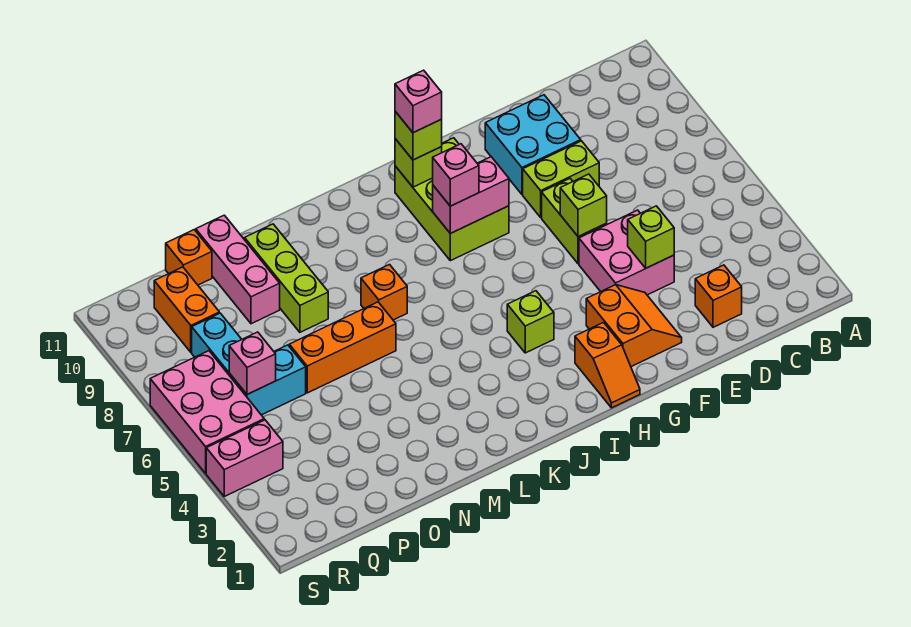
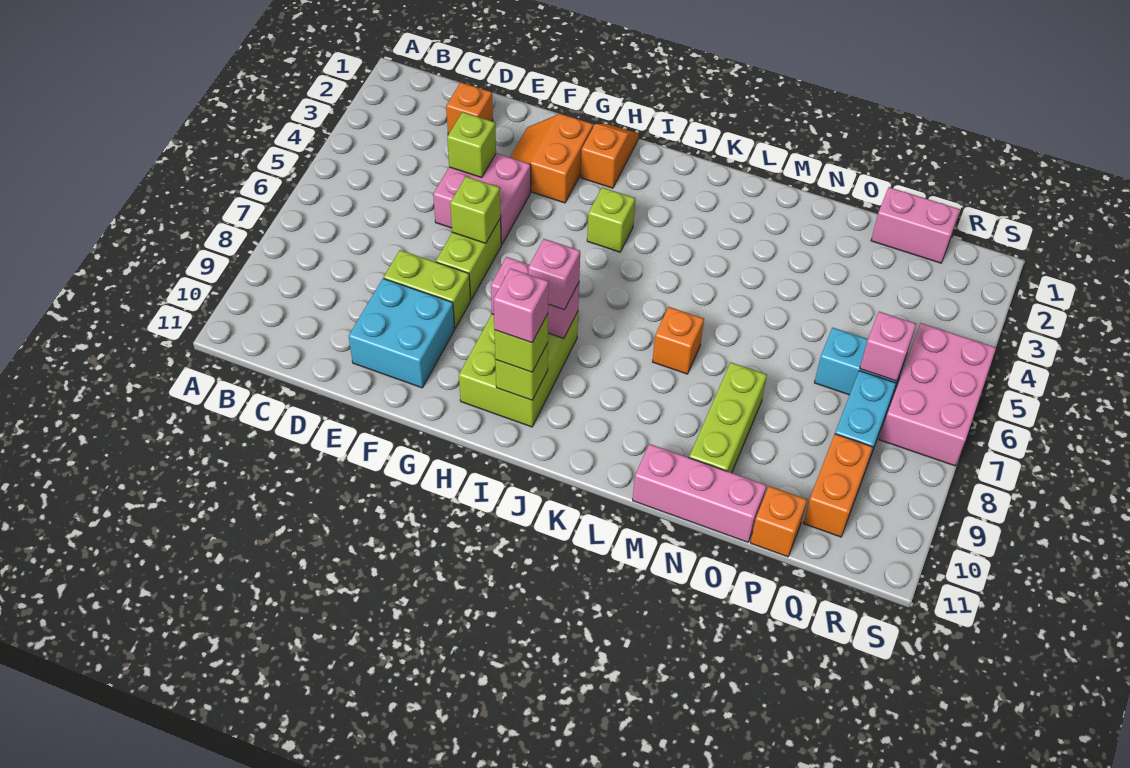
orange brick M6:O6 level 1 -> none
pink brick O9:O11 level 1 -> pink brick M11:O11 level 1
pink brick R4:S4 level 1 -> pink brick P1:Q1 level 1

